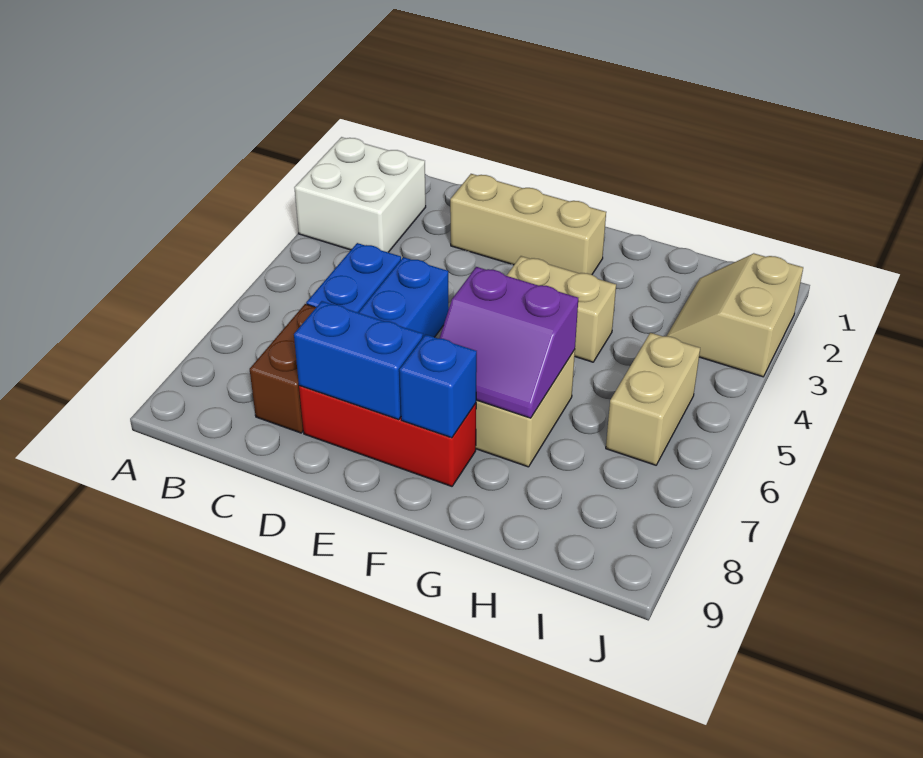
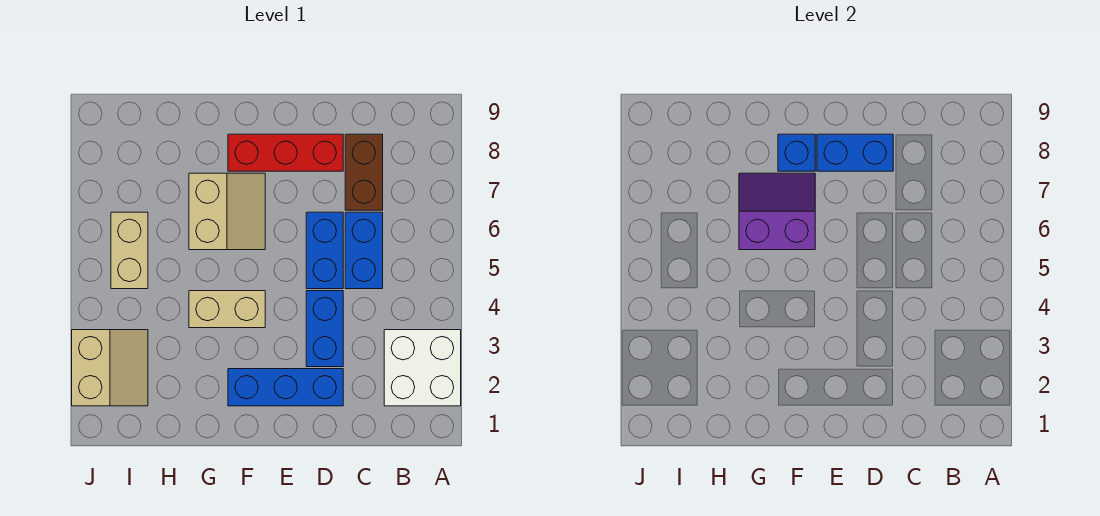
tan brick D2:F2 level 1 -> blue brick D2:F2 level 1
none -> blue brick D3:D4 level 1

